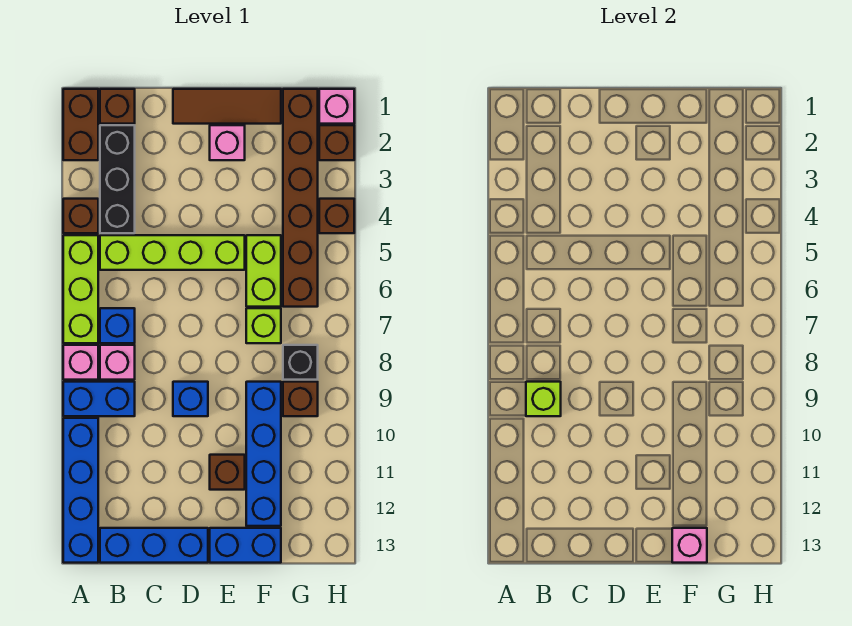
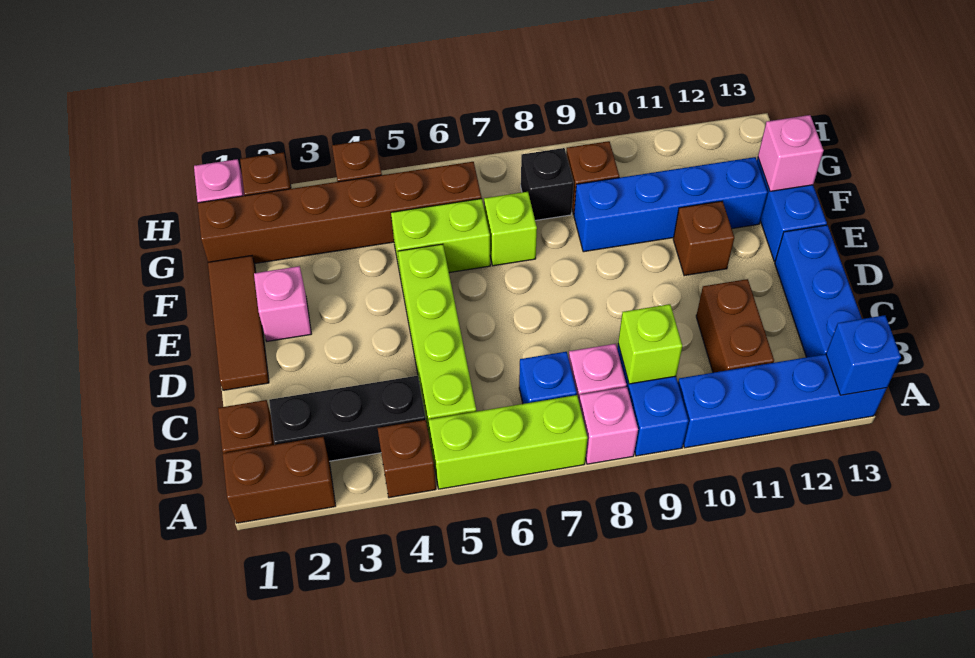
none -> brown brick B11:C11 level 1
blue brick D9 level 1 -> blue brick A13 level 2

